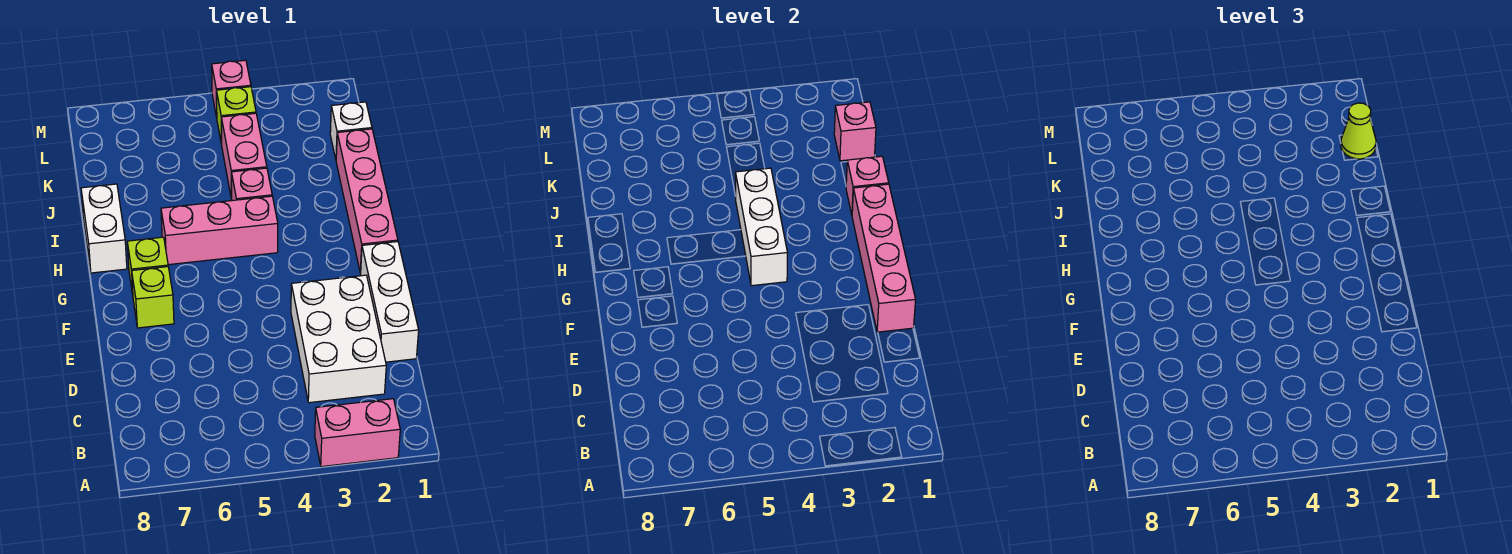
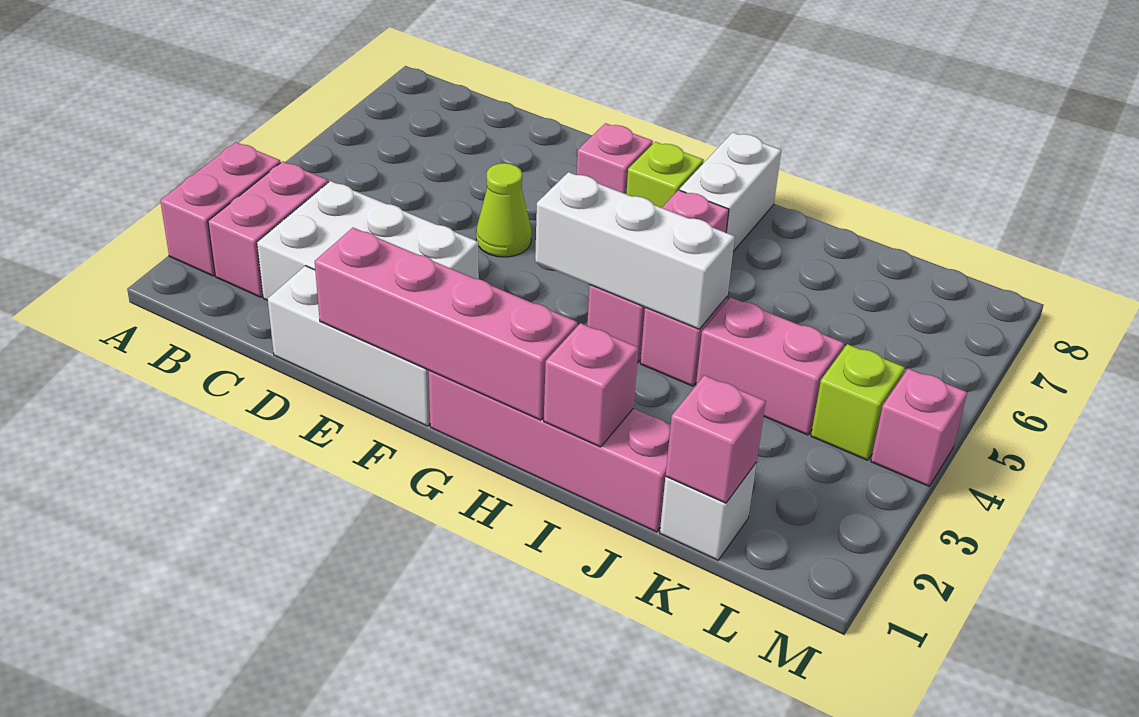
none -> pink brick B2:B3 level 1
lime brick F7 level 1 -> pink brick F7 level 1
white brick H8:I8 level 1 -> white brick H7:H8 level 1
lime cone K1 level 3 -> lime cone E5 level 1

